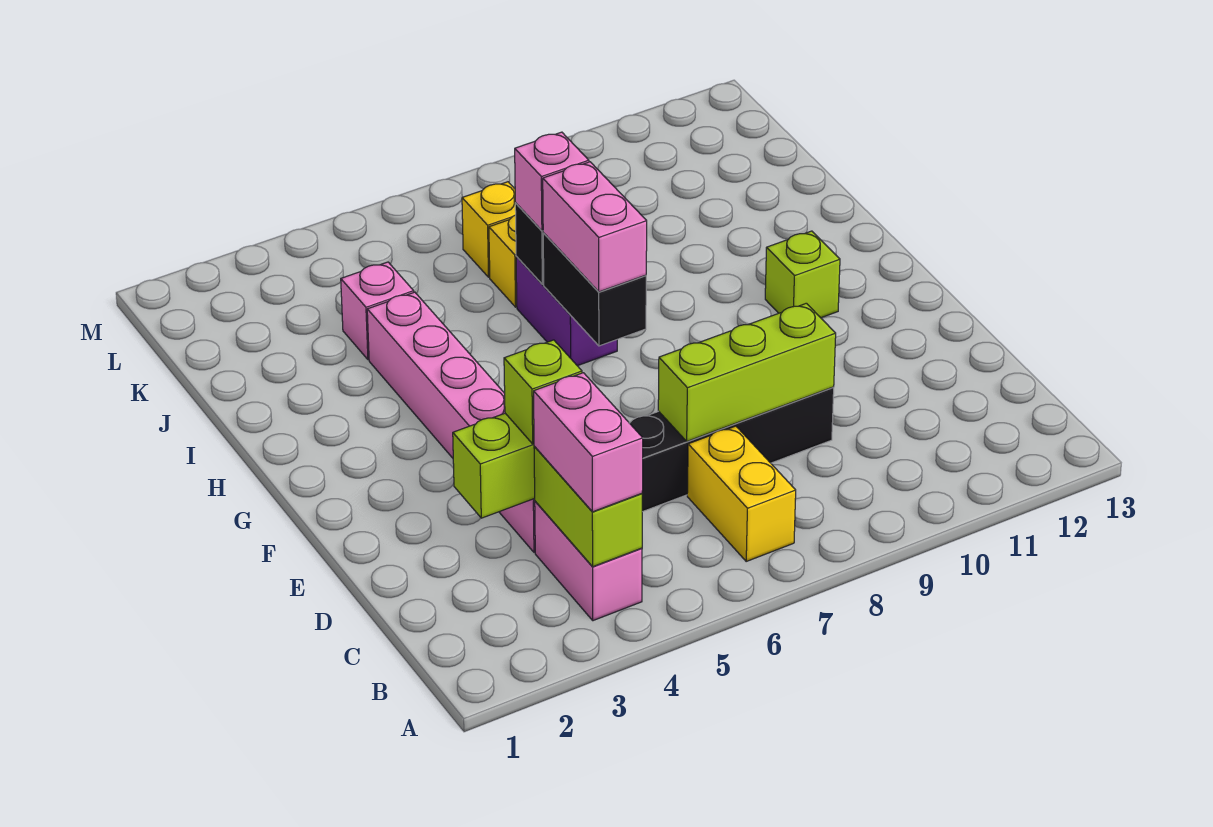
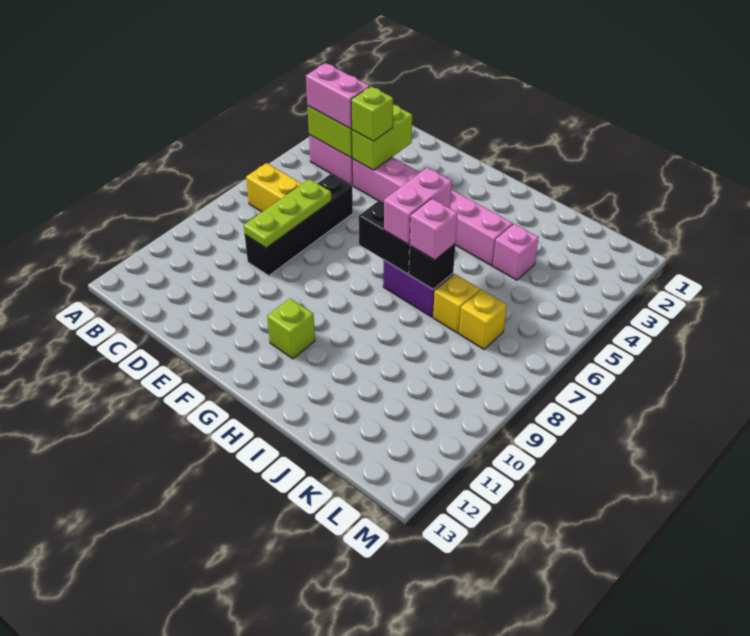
lime brick D7:D9 level 2 -> lime plate D7:D9 level 2
pink brick G7:H7 level 3 -> pink brick H6:H7 level 3

